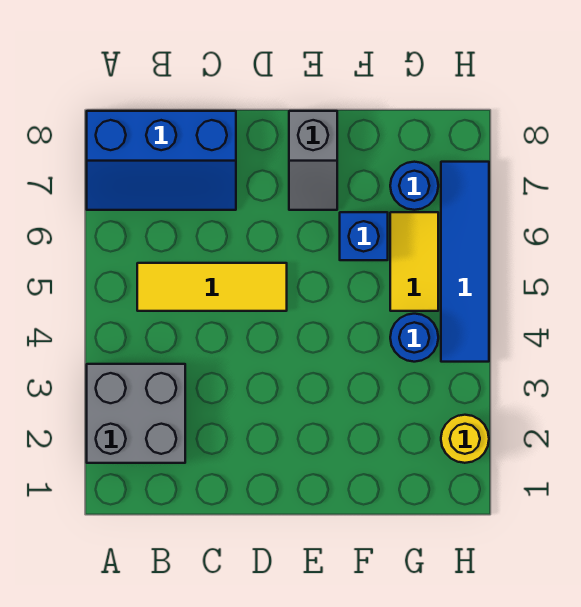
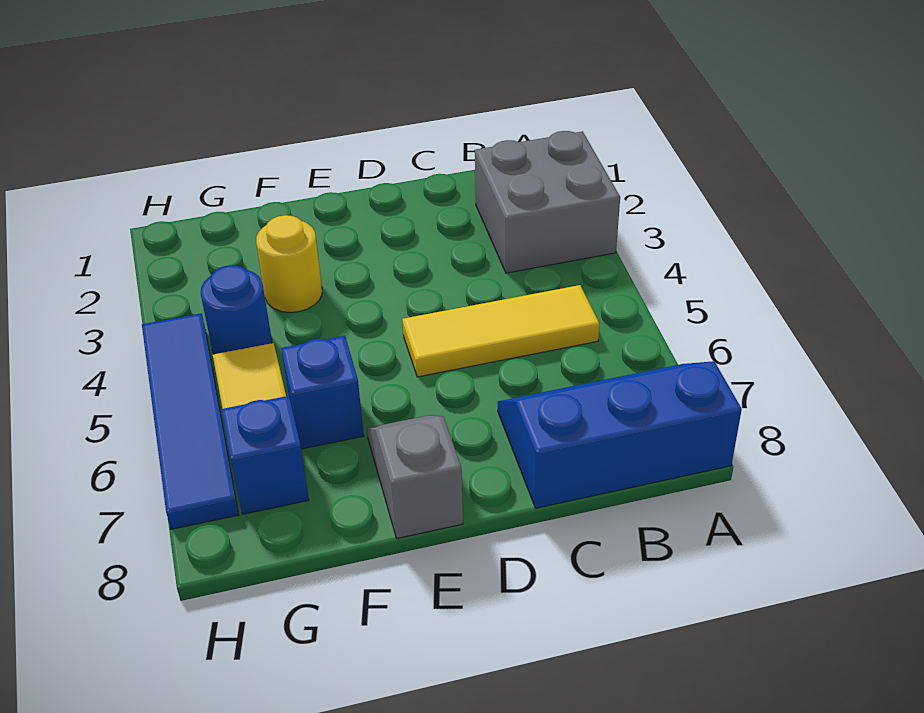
blue round brick G7 level 1 -> blue brick G7 level 1
yellow round brick H2 level 1 -> yellow round brick F3 level 1

